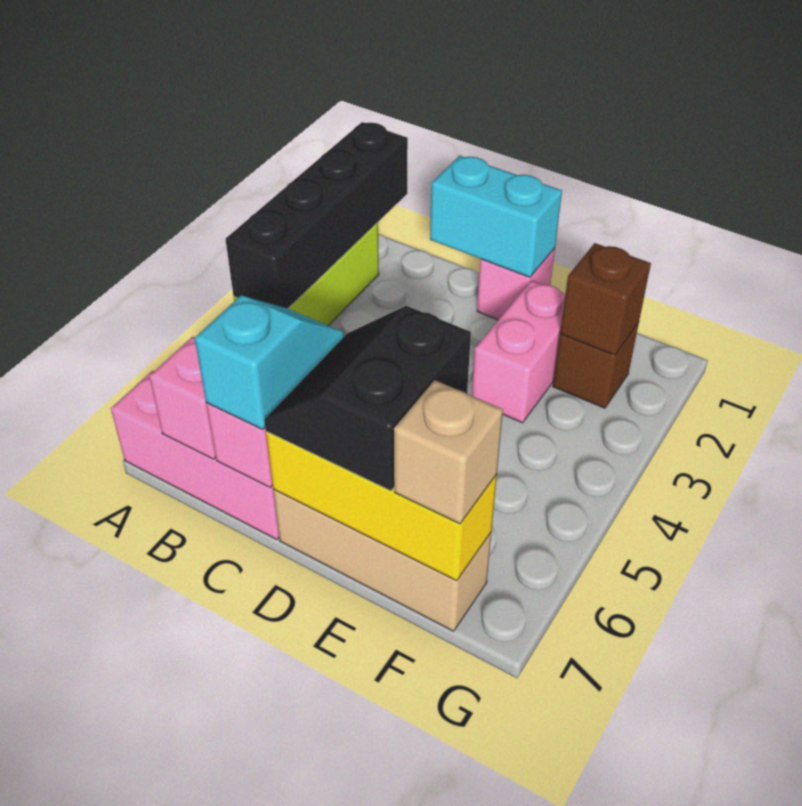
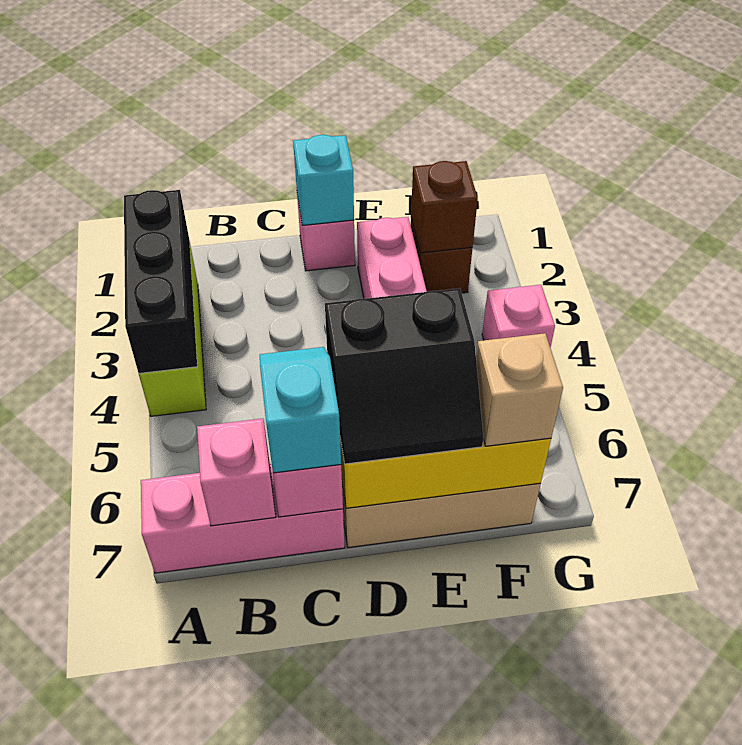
black brick A1:A4 level 2 -> black brick A2:A4 level 2
cyan brick C1:D1 level 2 -> cyan brick D1 level 2
black slope D6:E7 level 3 top E -> black slope D6:E7 level 3 top 6
none -> pink brick G4 level 1

